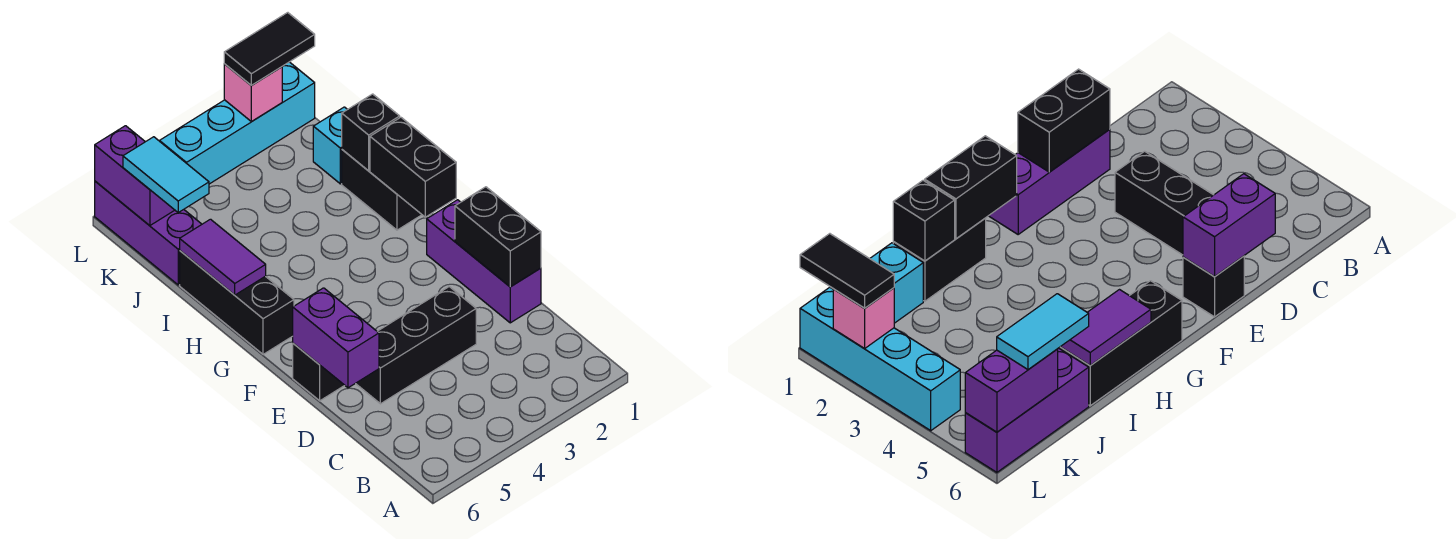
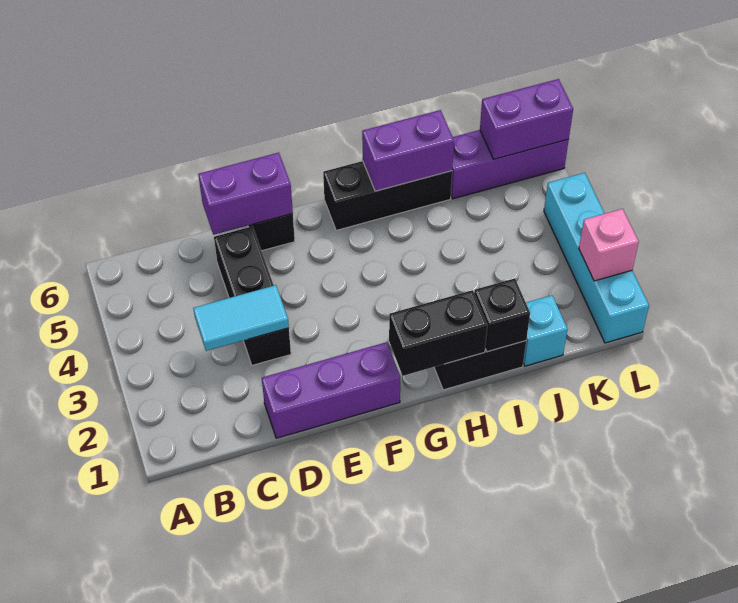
black brick D1:E1 level 2 -> none
purple tile H6:I6 level 2 -> purple brick H6:I6 level 2
cyan tile J6:K6 level 3 -> cyan tile C3:D3 level 2
black tile L1:L2 level 3 -> none

